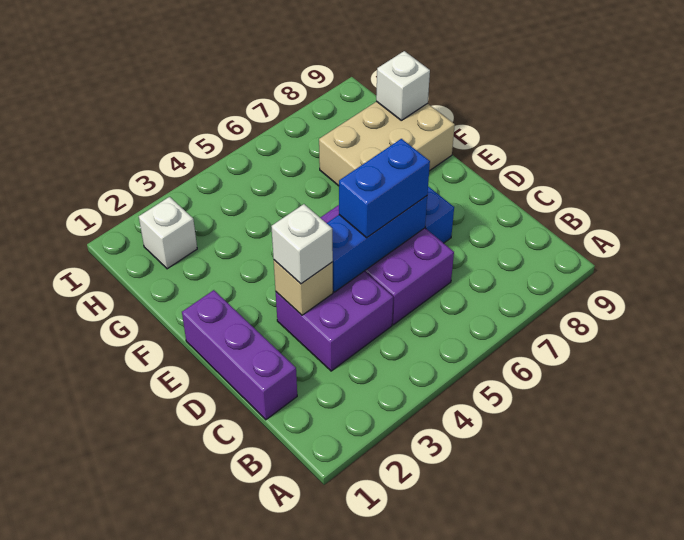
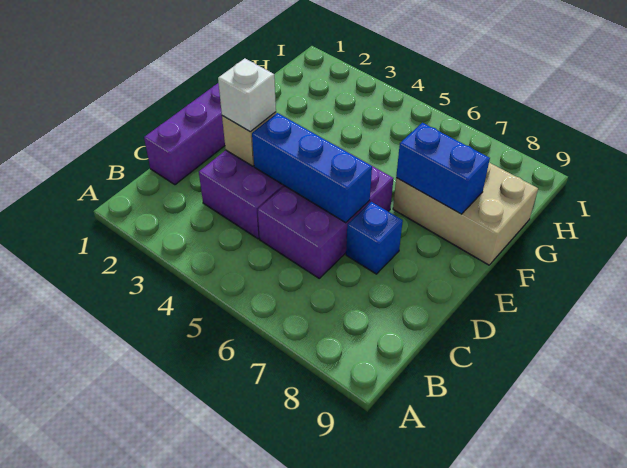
blue brick D5:D6 level 3 -> blue brick F7:F8 level 2
white brick G9 level 2 -> none
white brick H2 level 1 -> none

